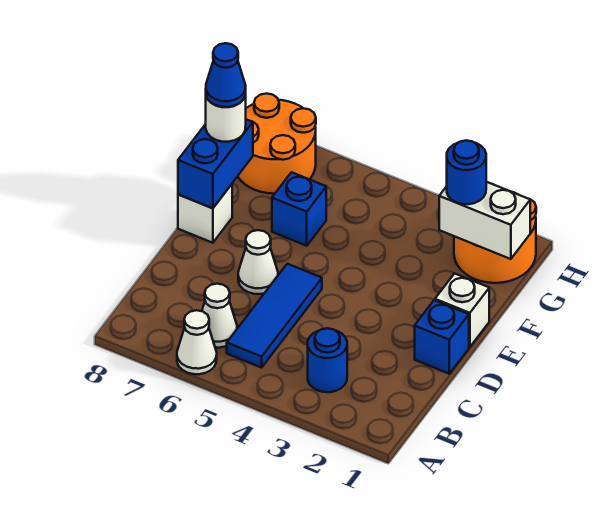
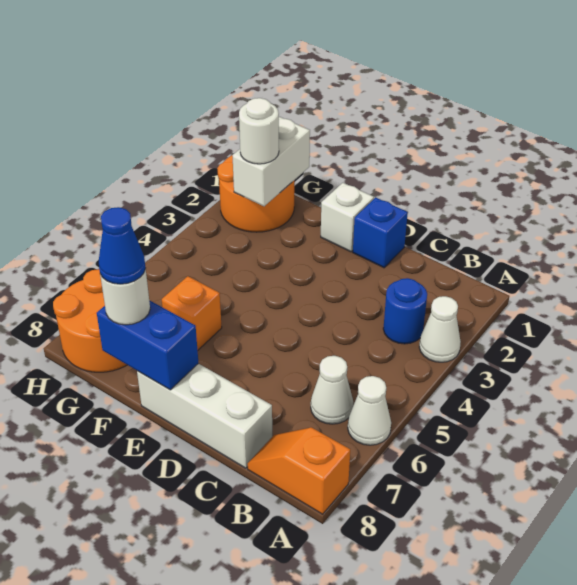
none -> orange slope A8:B8 level 1 top A
blue tile B5:D5 level 1 -> none
white cone D6 level 1 -> white cone A3 level 1
white brick E8 level 1 -> white brick C8:E8 level 1
blue brick F6 level 1 -> orange brick F6 level 1
blue round brick G2 level 3 -> white round brick G2 level 3

